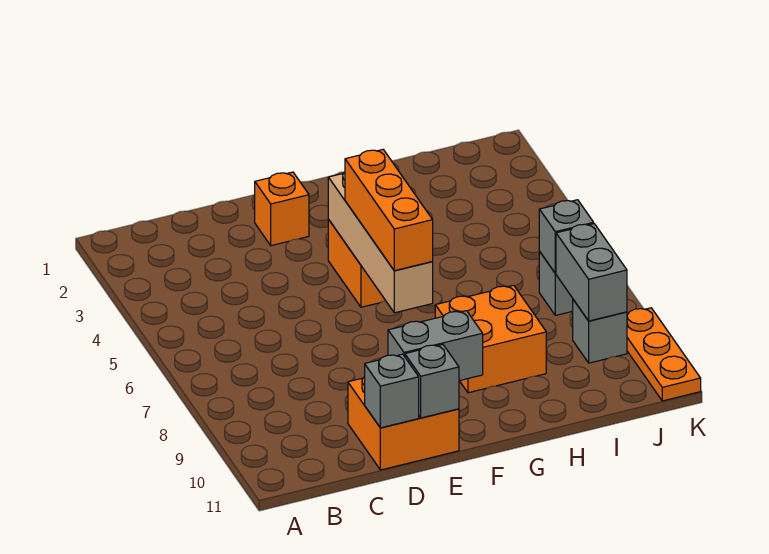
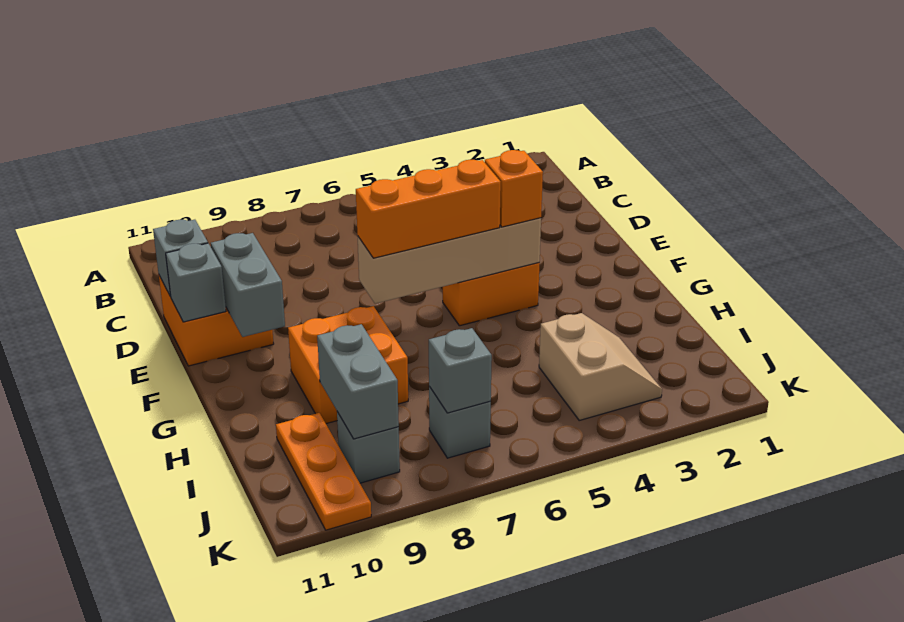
orange brick E2 level 1 -> orange brick F4 level 3
none -> tan slope I3:J4 level 1 top 4
grey brick J8:J9 level 2 -> grey brick I9:J9 level 2
orange plate K9:K11 level 1 -> orange plate I10:K10 level 1

